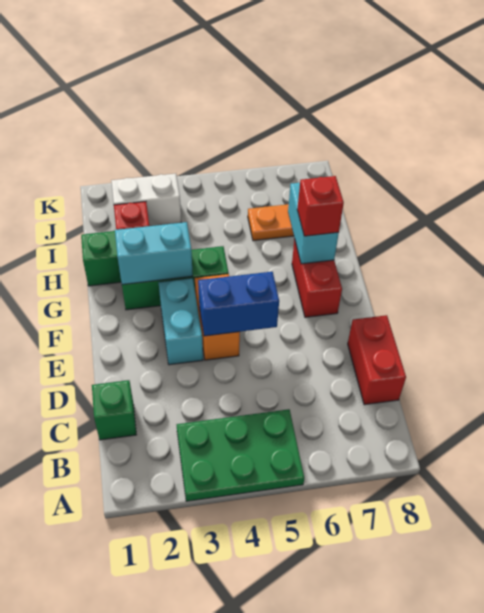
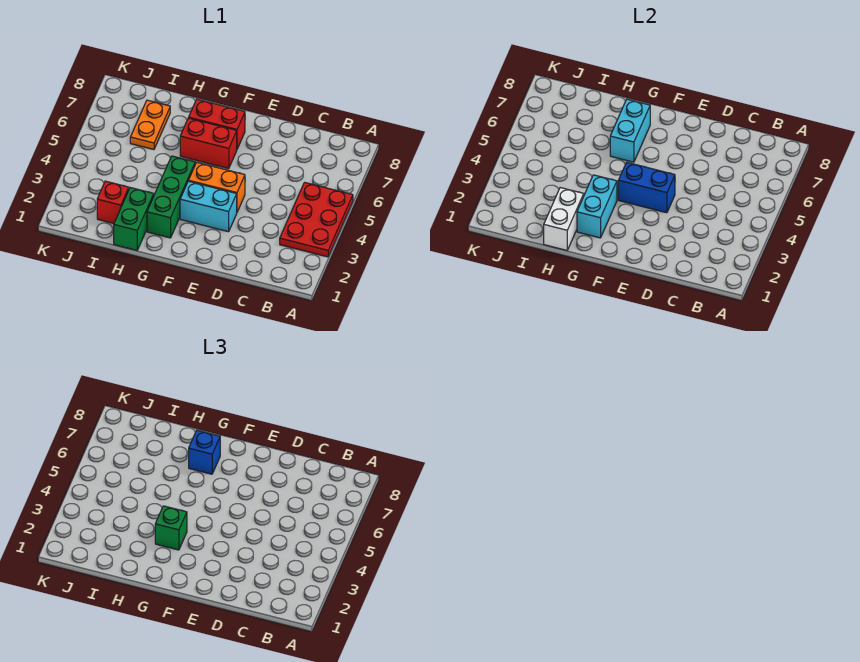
green plate A3:B5 level 1 -> red plate A3:B5 level 1
green brick C1 level 1 -> green brick G3 level 3
red brick C8:D8 level 1 -> red brick F6:G6 level 1
blue brick E4:E5 level 2 -> blue brick E4:F4 level 2
cyan brick G7:H7 level 2 -> cyan brick G6:G7 level 2
red brick G7 level 3 -> blue brick G7 level 3
white brick J2:J3 level 1 -> white brick H1:H2 level 2

